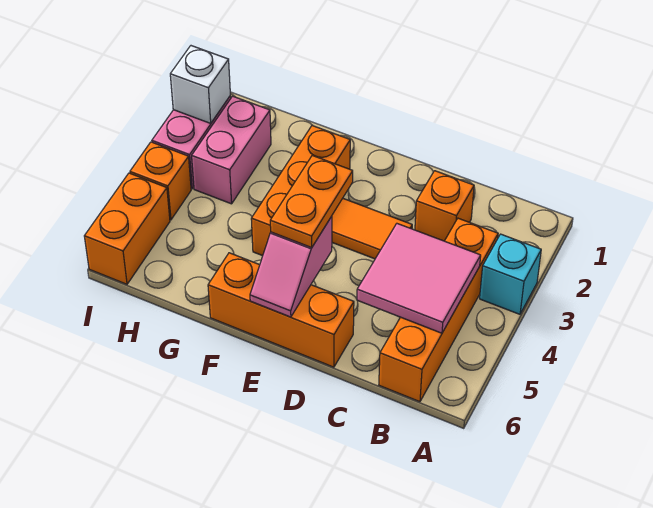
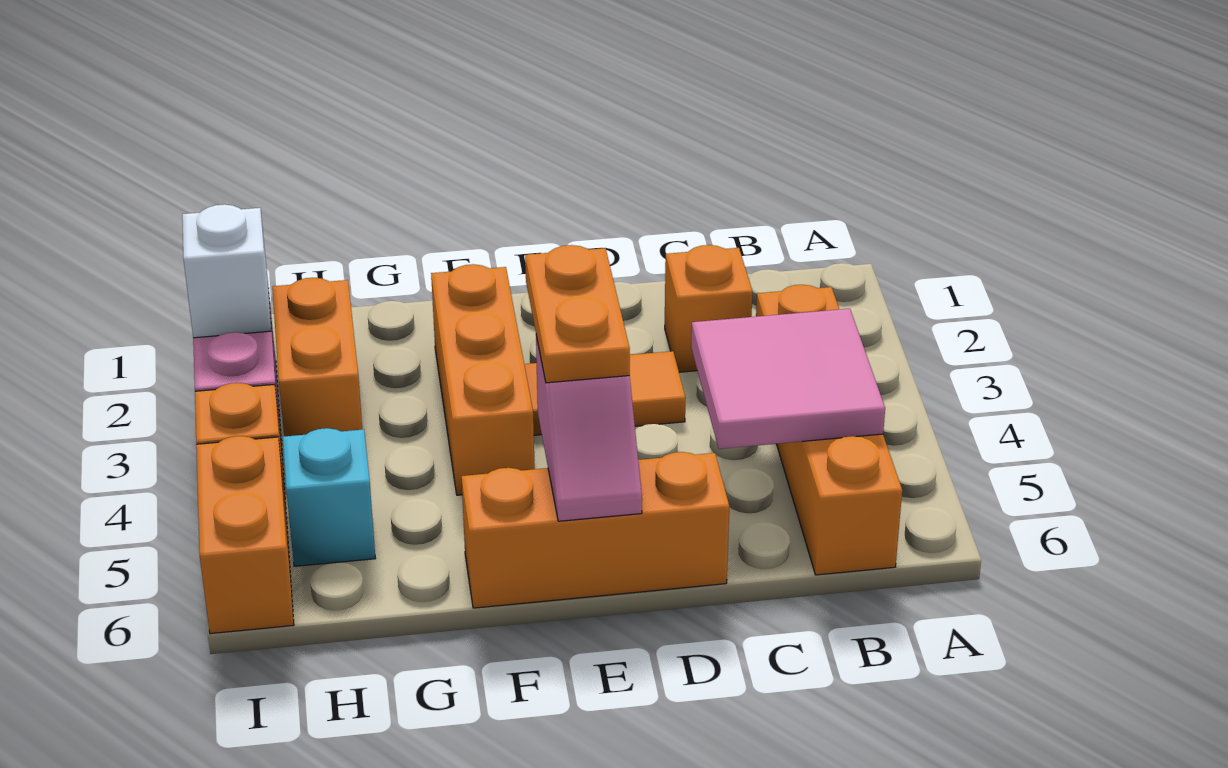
cyan brick A3 level 1 -> cyan brick H5 level 1
pink brick H2:H3 level 1 -> orange brick H2:H3 level 1

